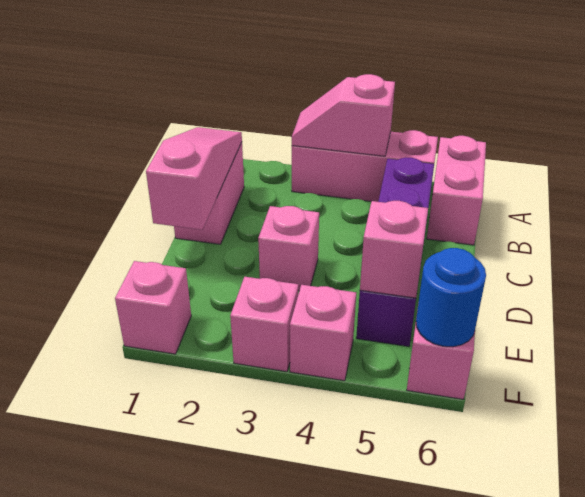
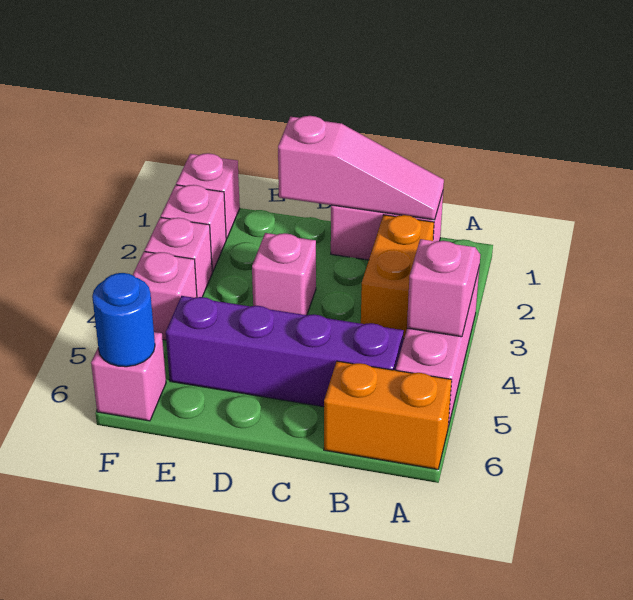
pink brick A6:B6 level 1 -> orange brick A6:B6 level 1
none -> orange brick B2:B3 level 1
pink brick E5 level 2 -> pink brick F2 level 1

